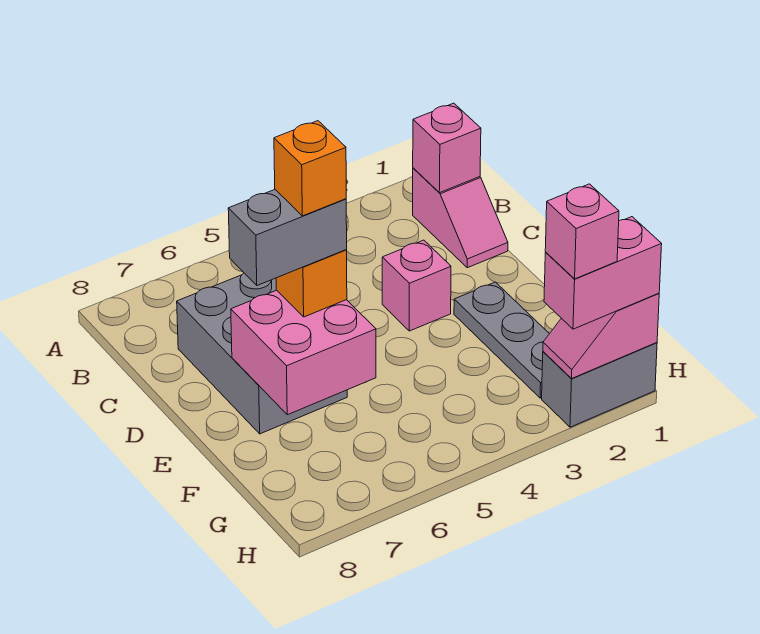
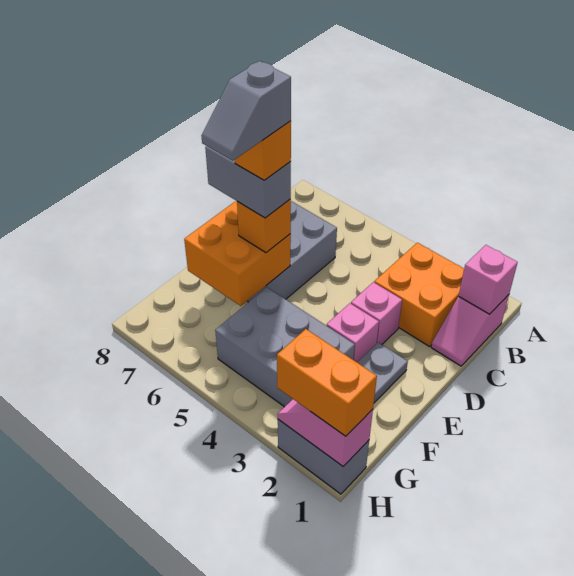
none -> orange brick B2:C3 level 1
pink brick E6:F7 level 2 -> orange brick E6:F7 level 2
none -> grey slope E6:F6 level 6 top E
none -> grey brick F3:G5 level 1
pink brick H1:H2 level 3 -> orange brick H1:H2 level 3
pink brick H2 level 4 -> pink brick E3 level 1

